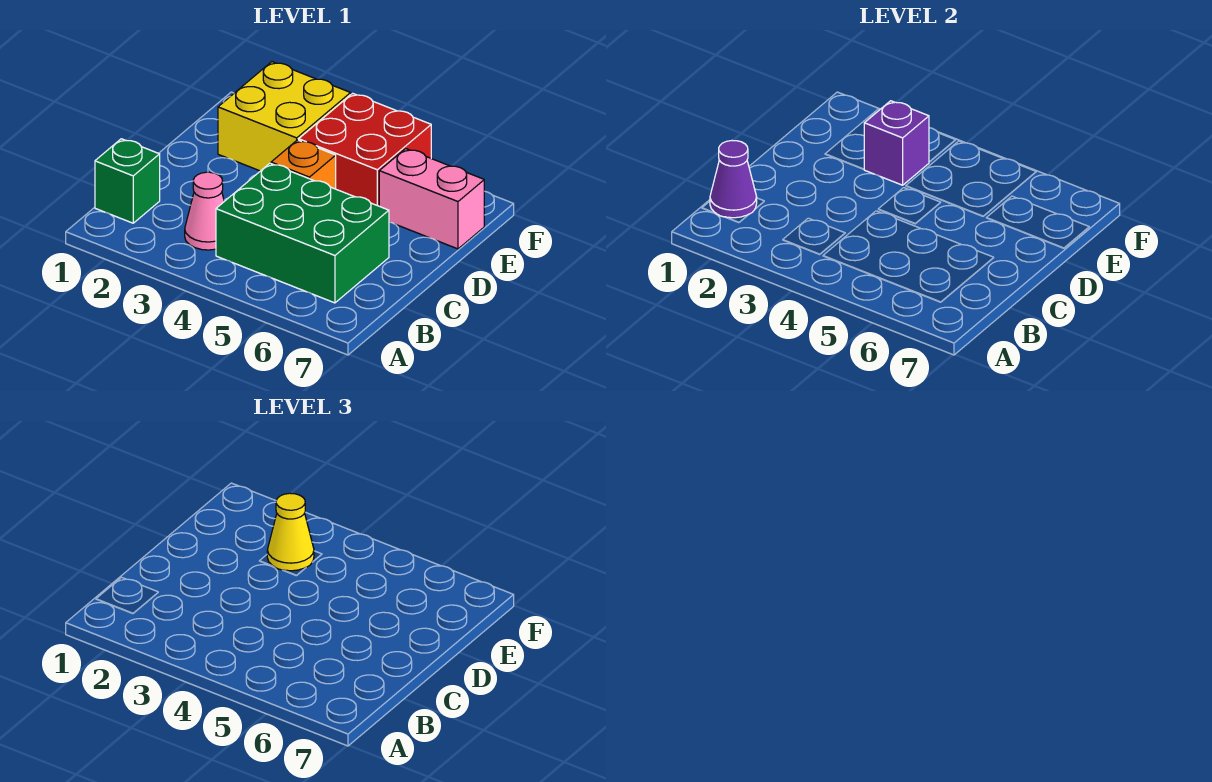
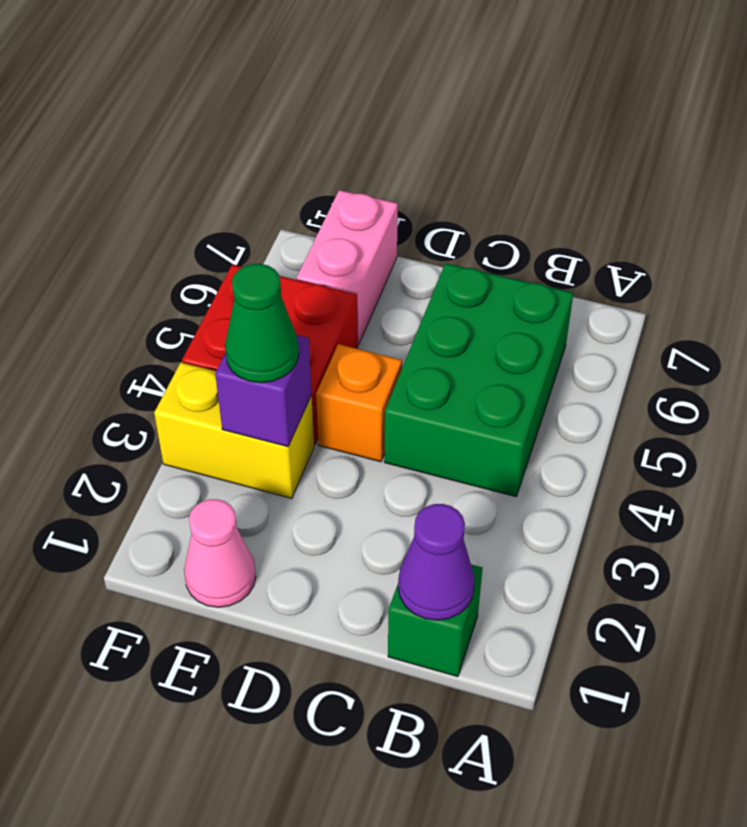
pink cone B3 level 1 -> pink cone E1 level 1
yellow brick E2:F3 level 1 -> yellow brick E3:F3 level 1
yellow cone E3 level 3 -> green cone E3 level 3

